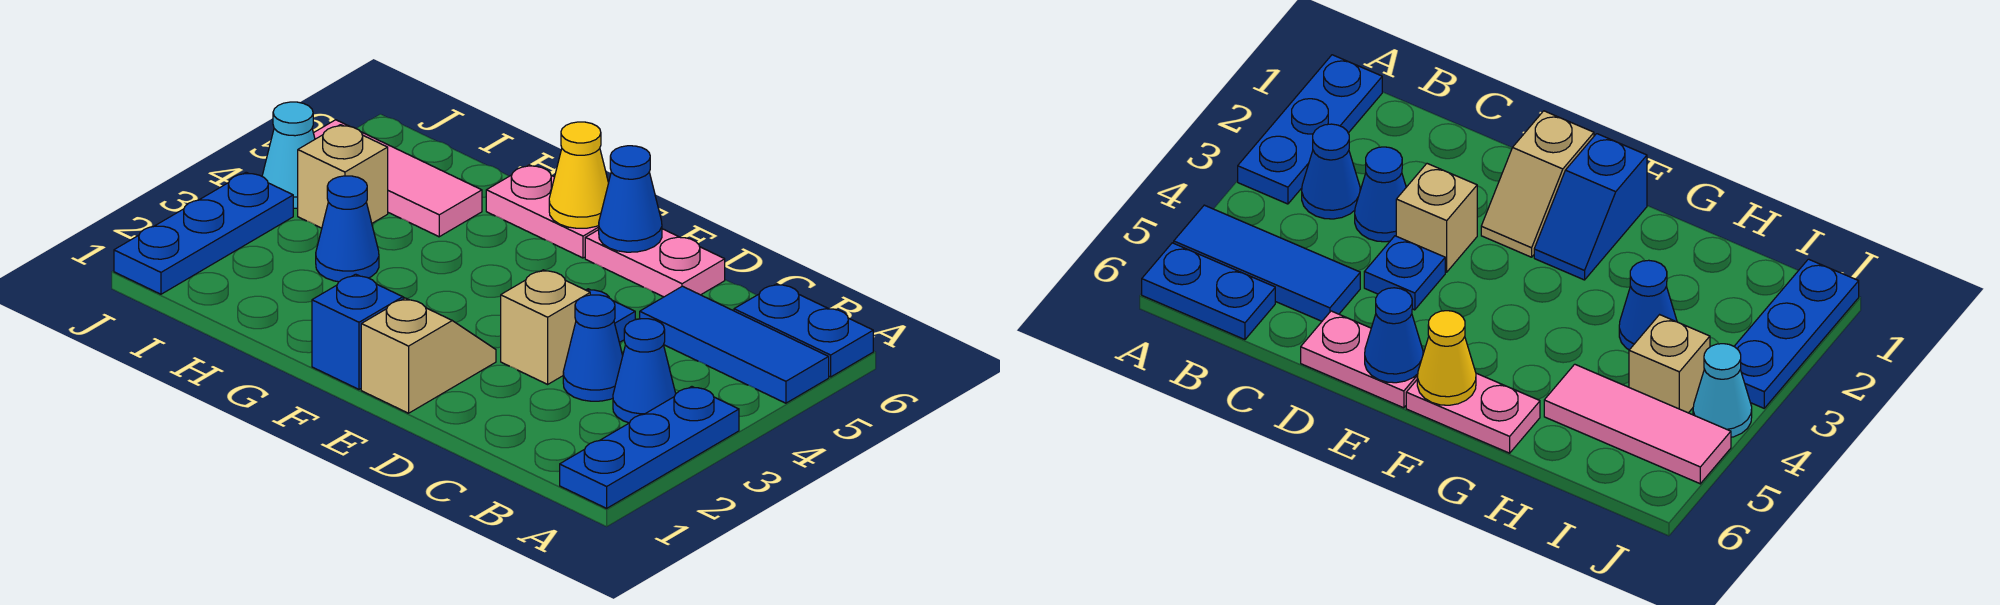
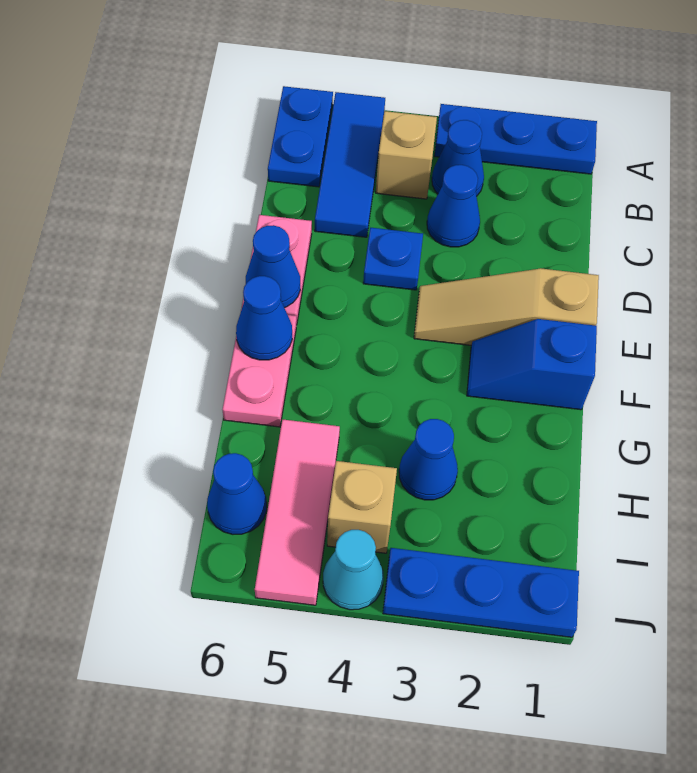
tan brick D3 level 1 -> tan brick B4 level 1
tan slope E1:E2 level 1 top 1 -> tan slope E1:E3 level 1 top 1
yellow cone F6 level 2 -> blue cone F6 level 2
none -> blue cone I6 level 1

